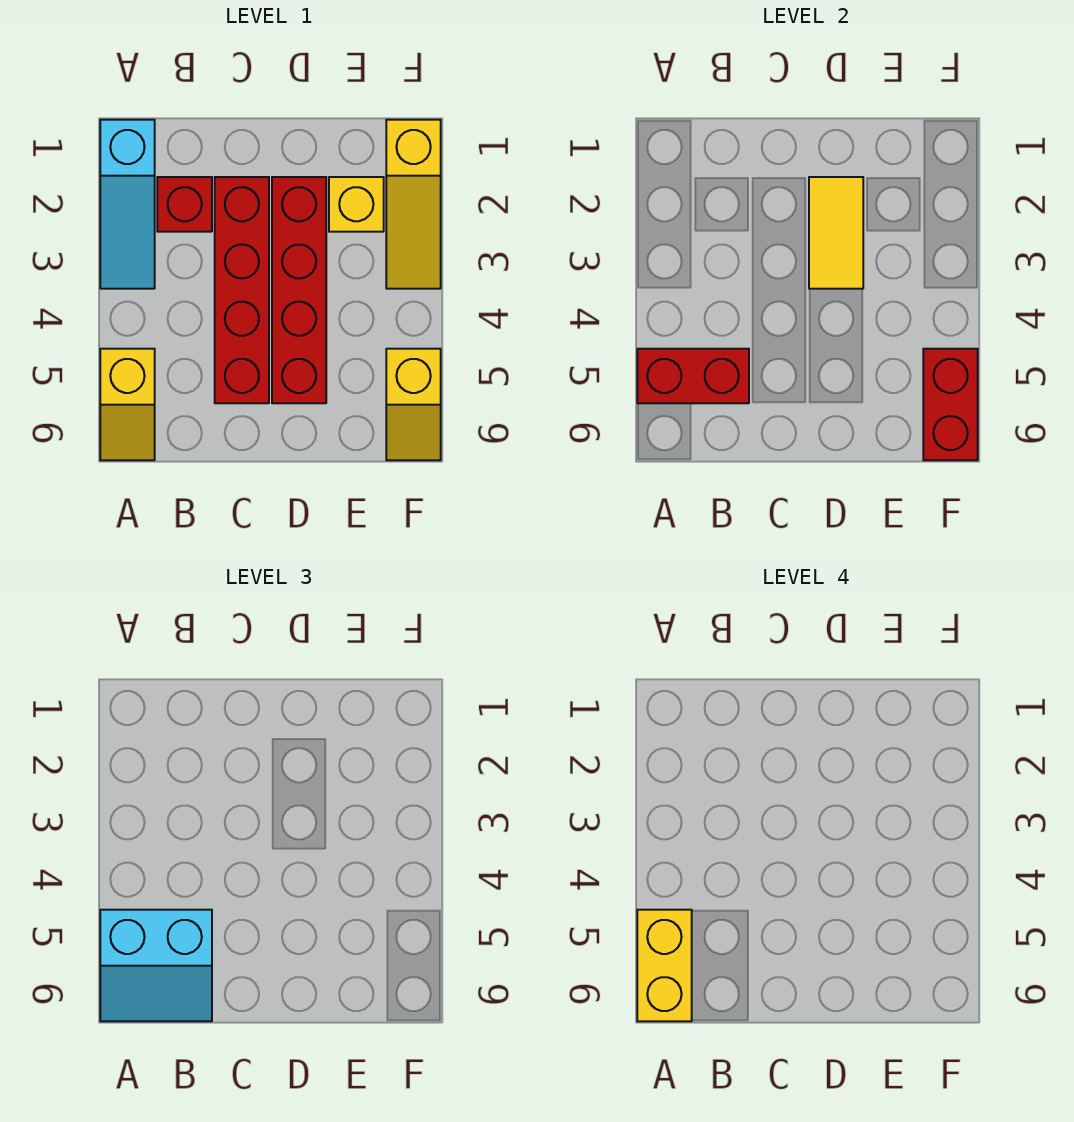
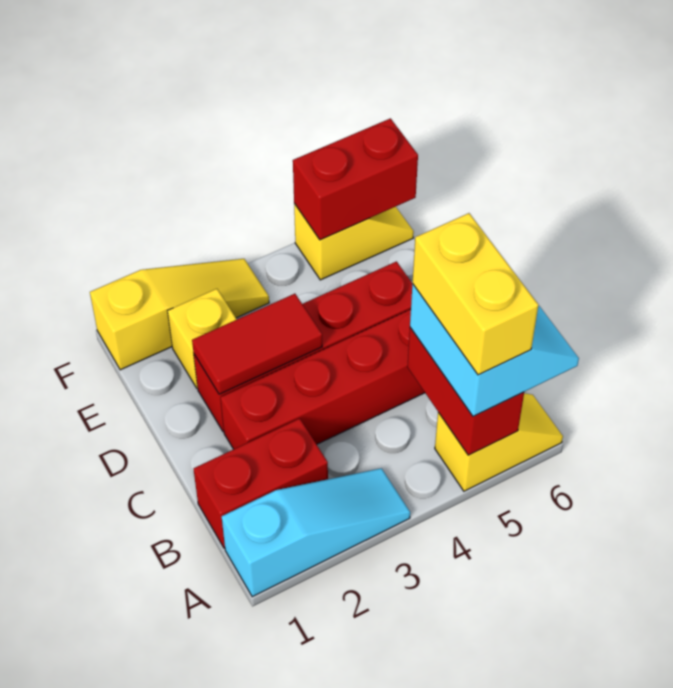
yellow brick A5:A6 level 4 -> yellow brick A5:B5 level 4
red brick B2 level 1 -> red brick B1:B2 level 1
yellow tile D2:D3 level 2 -> red tile D2:D3 level 2

